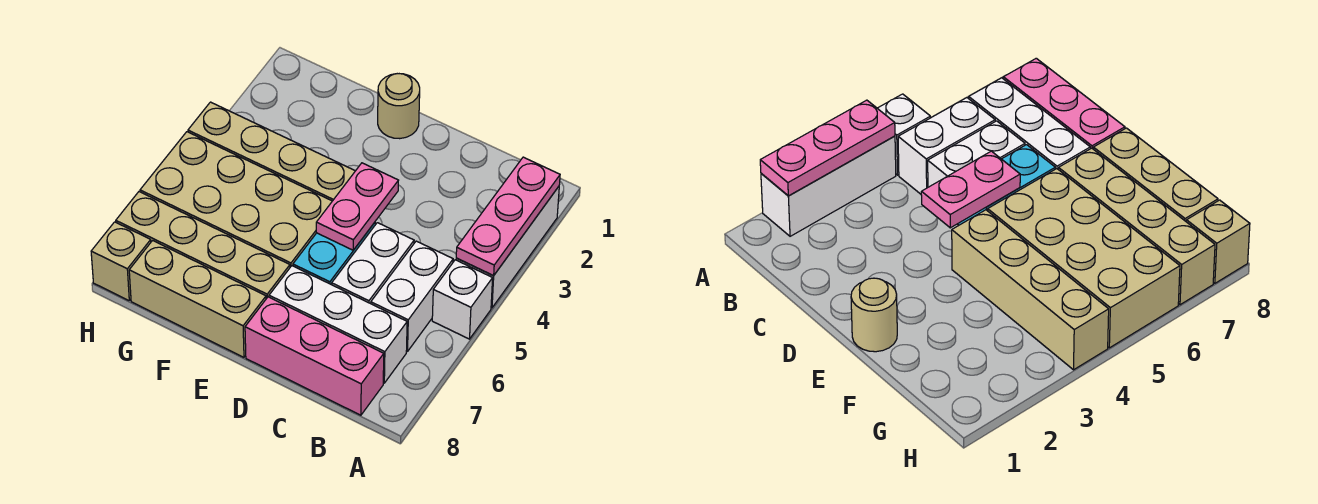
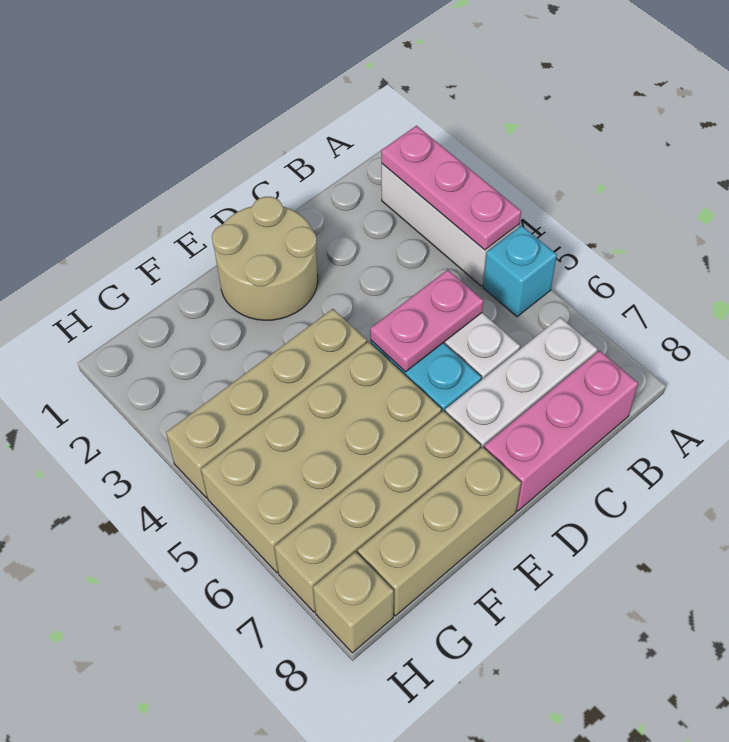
white brick A5 level 1 -> cyan brick A5 level 1
white brick B5:B6 level 1 -> none
pink plate D4:D5 level 2 -> pink plate C5:D5 level 2
tan round brick E1 level 1 -> tan round brick D1:E2 level 1

